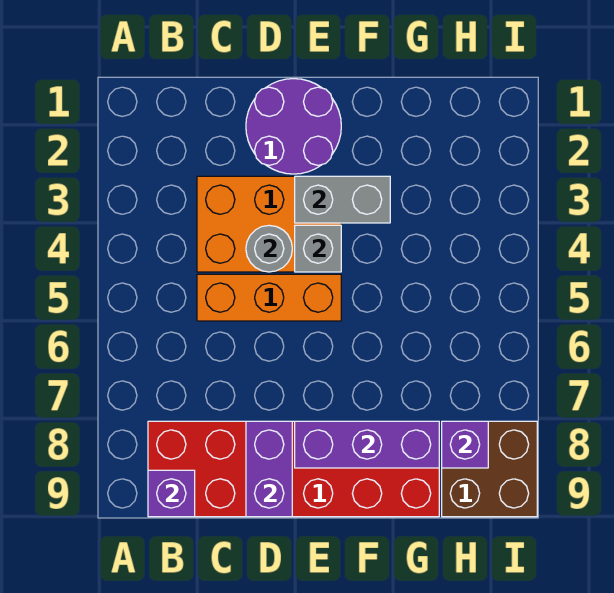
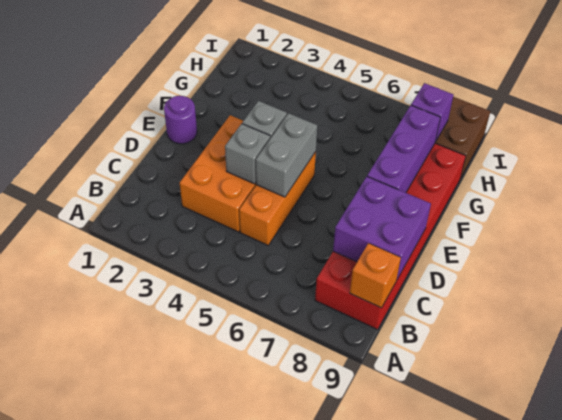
purple brick B9 level 2 -> orange brick B9 level 2
purple round brick D1:E2 level 1 -> purple round brick E1 level 1
grey round brick D4 level 2 -> grey brick D4 level 2
purple brick D8:D9 level 2 -> purple brick C8:D9 level 2
grey brick E3:F3 level 2 -> grey brick D5:E5 level 2

